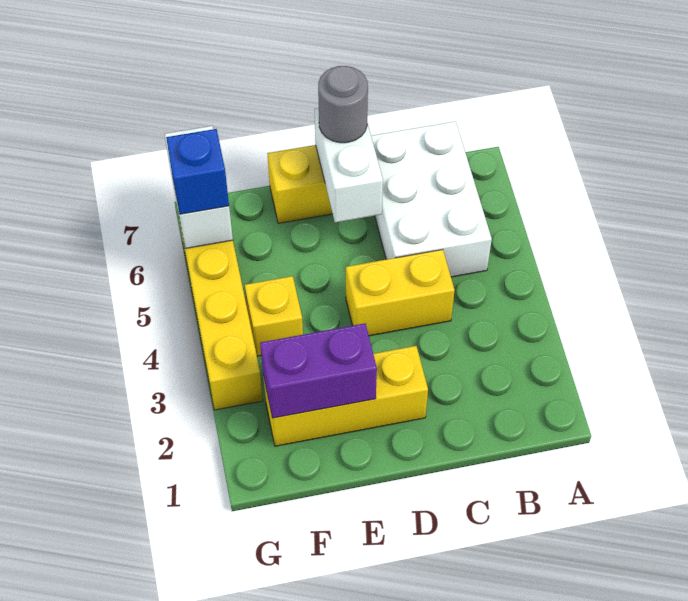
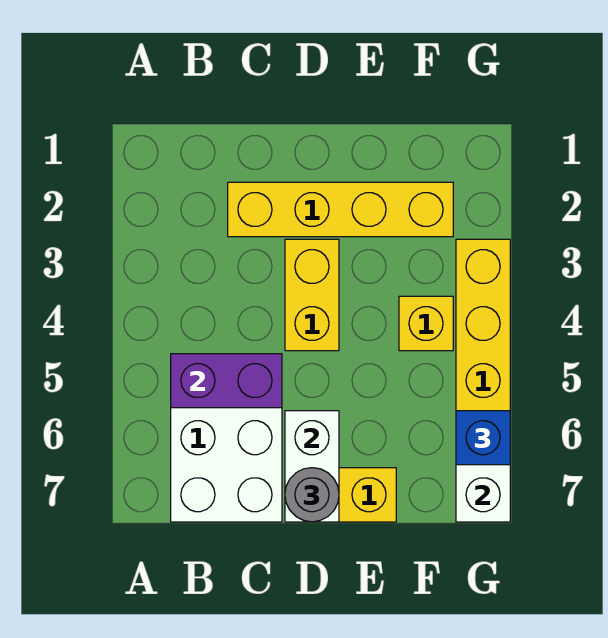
yellow brick C4:D4 level 1 -> yellow brick D3:D4 level 1
yellow brick D2:F2 level 1 -> yellow brick C2:F2 level 1
purple brick E2:F2 level 2 -> purple brick B5:C5 level 2

